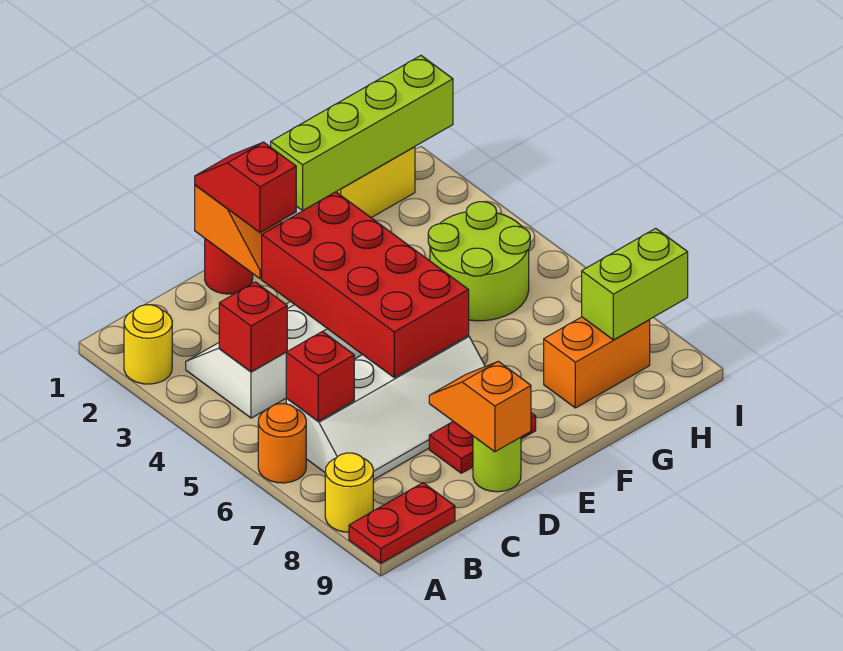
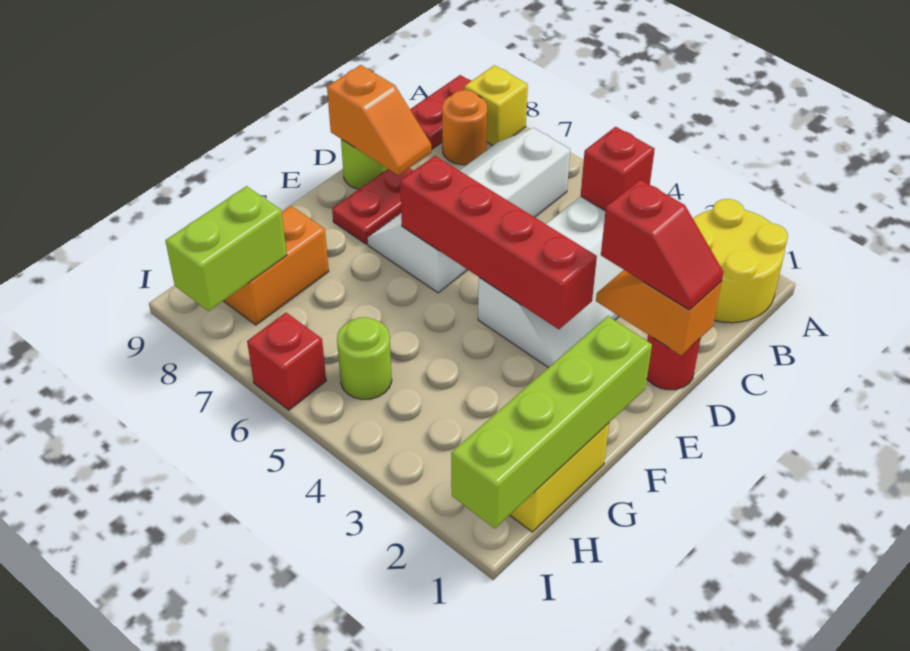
yellow round brick A2 level 1 -> yellow round brick A1:B2 level 1
orange round brick A6 level 1 -> orange round brick B8 level 1
yellow round brick A8 level 1 -> yellow brick A8 level 1
red brick B6 level 2 -> red brick I6 level 1
red brick D3:E6 level 2 -> red brick E3:E6 level 2
lime round brick G4:H5 level 1 -> lime round brick H5 level 1

